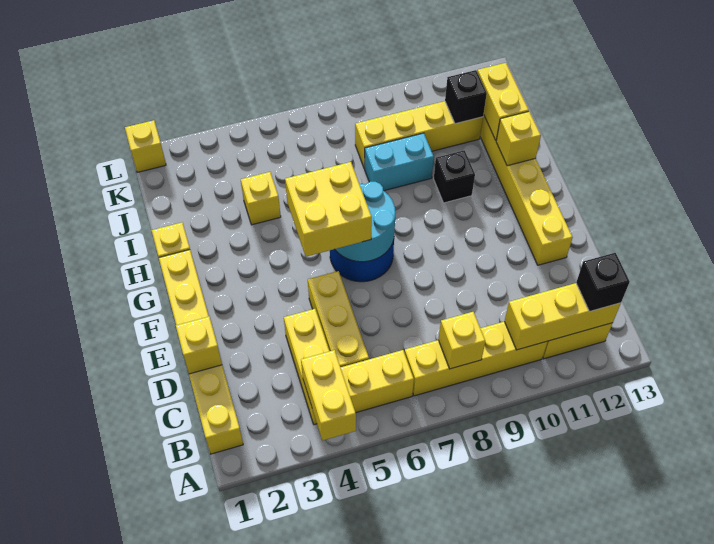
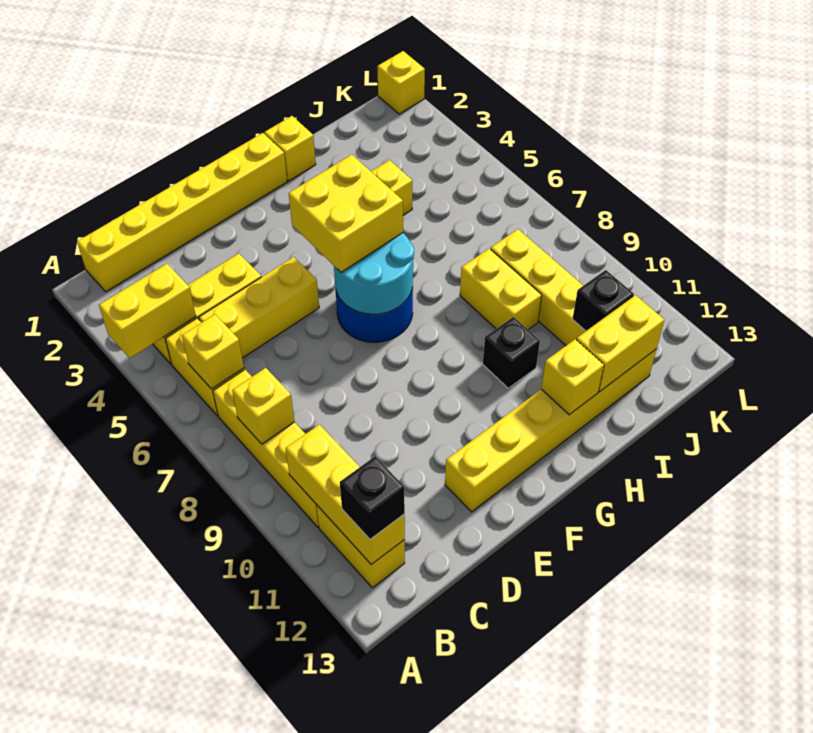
yellow brick D1 level 2 -> yellow brick B6 level 2
cyan brick I8:I9 level 1 -> yellow brick I8:I9 level 1

